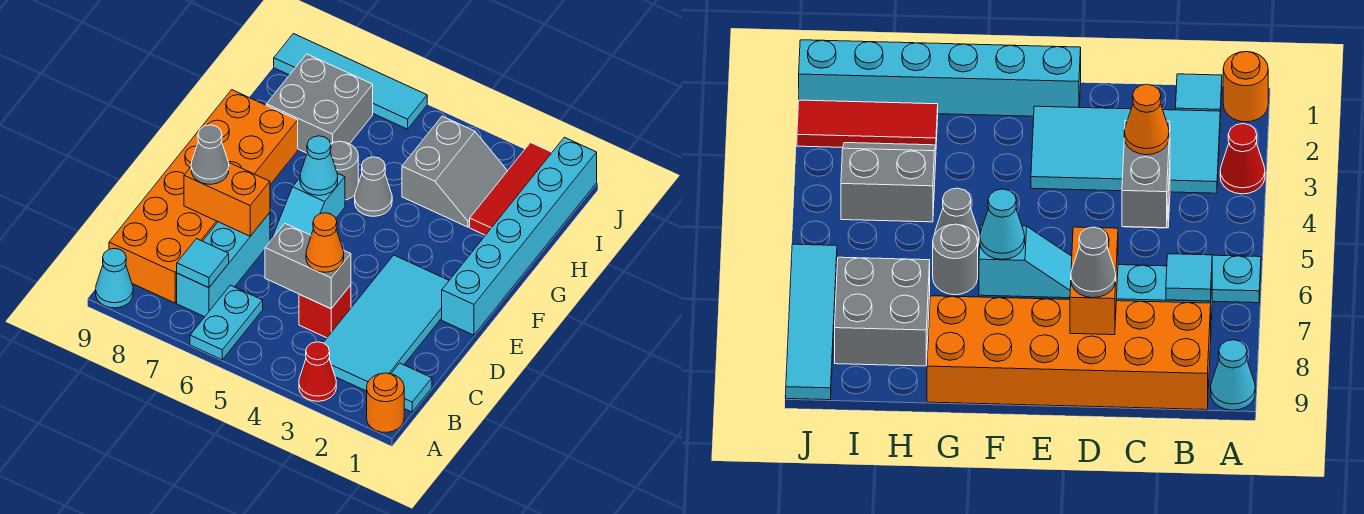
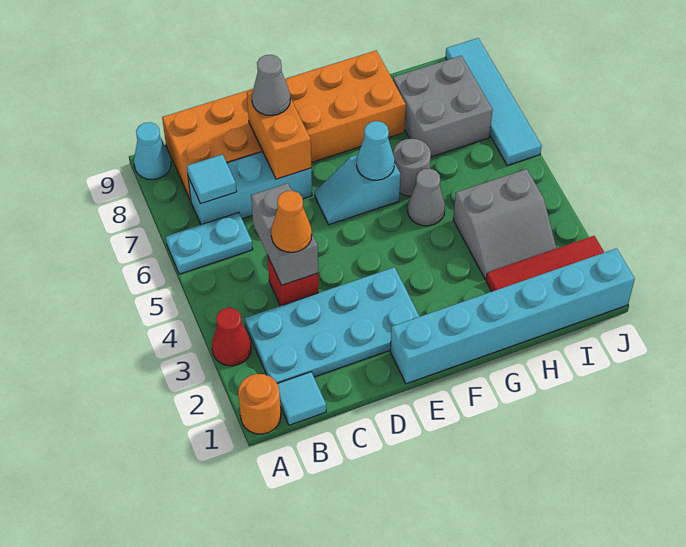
cyan tile B2:E3 level 1 -> cyan plate B2:E3 level 1

